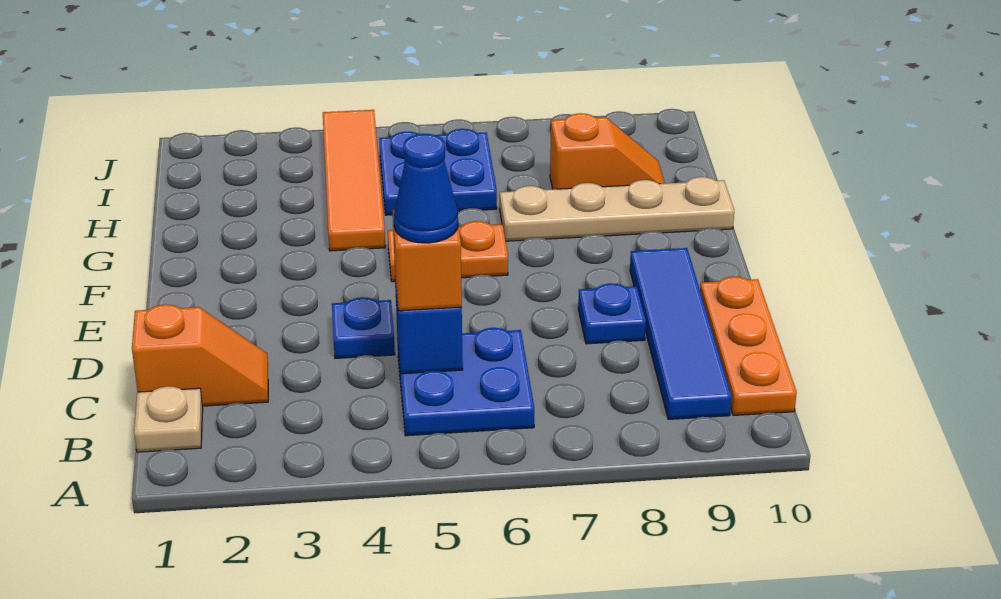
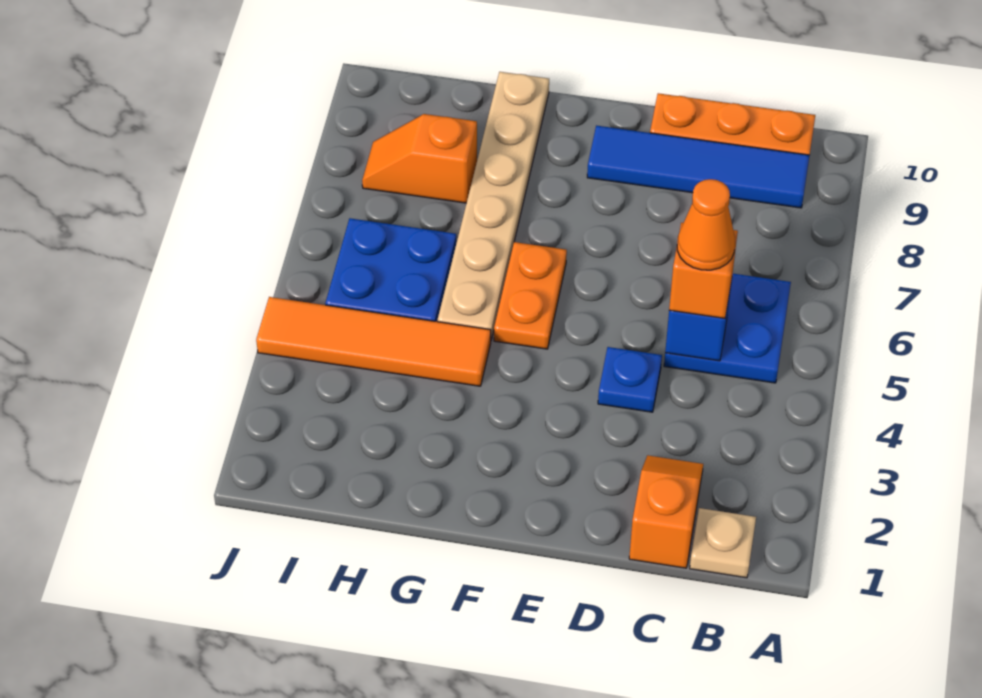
blue cone C5 level 4 -> orange cone C5 level 4
blue plate D8 level 1 -> none
tan plate G7:G10 level 1 -> tan plate G5:G10 level 1
orange slope H8:H9 level 1 top 8 -> orange slope H8:I8 level 1 top H

